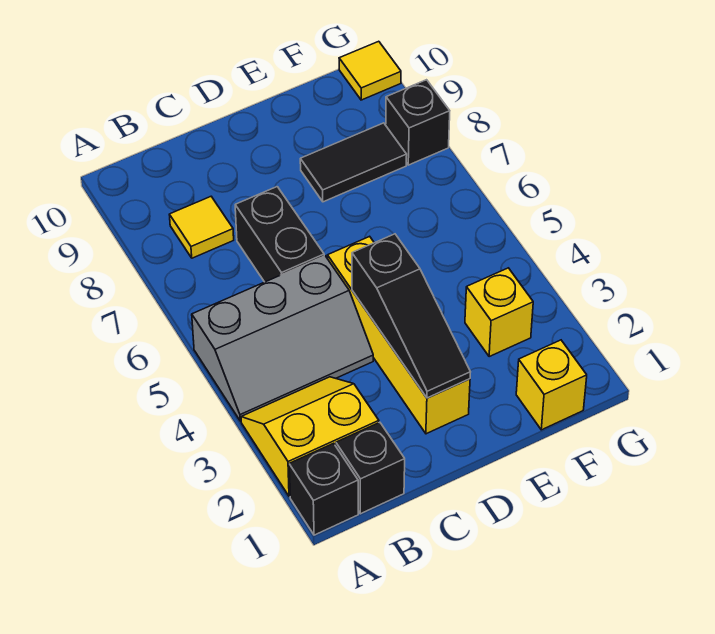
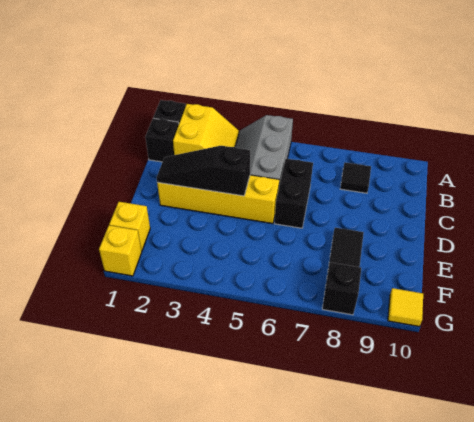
yellow tile B8 level 1 -> black tile B8 level 1
black brick C6:C7 level 1 -> black brick C6:D6 level 1
yellow brick F3 level 1 -> yellow brick G1 level 1

